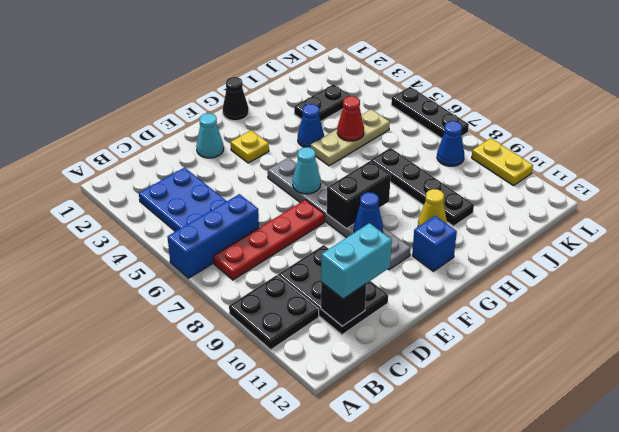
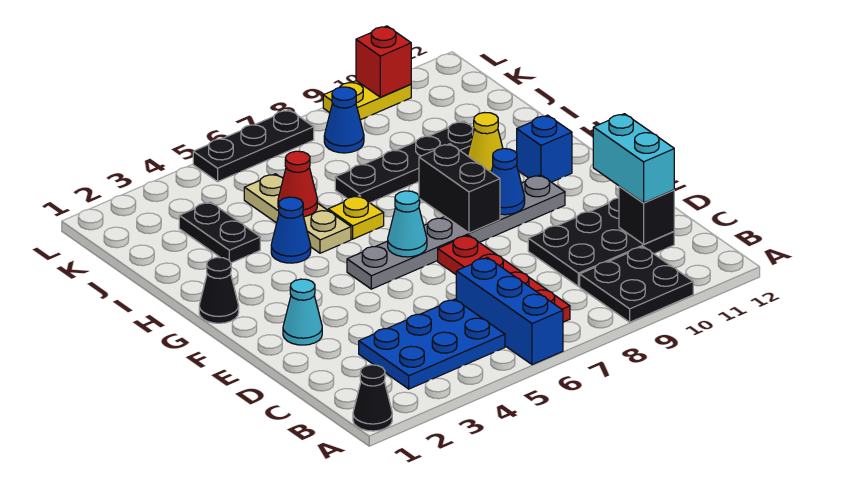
none -> black cone A1 level 1
yellow plate F3 level 1 -> yellow plate H6 level 1
none -> red brick L10 level 2

